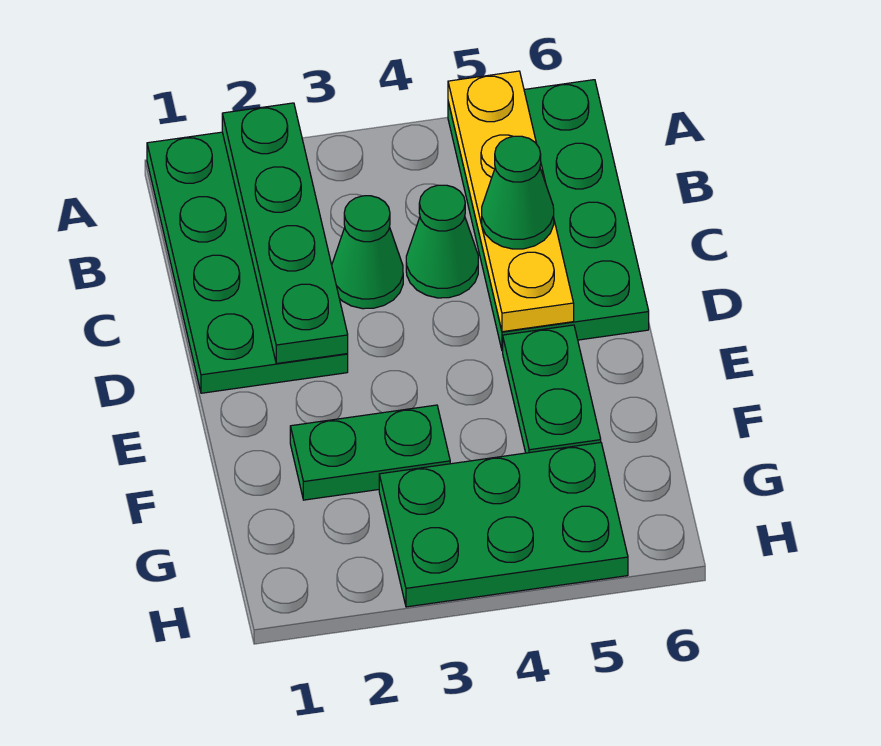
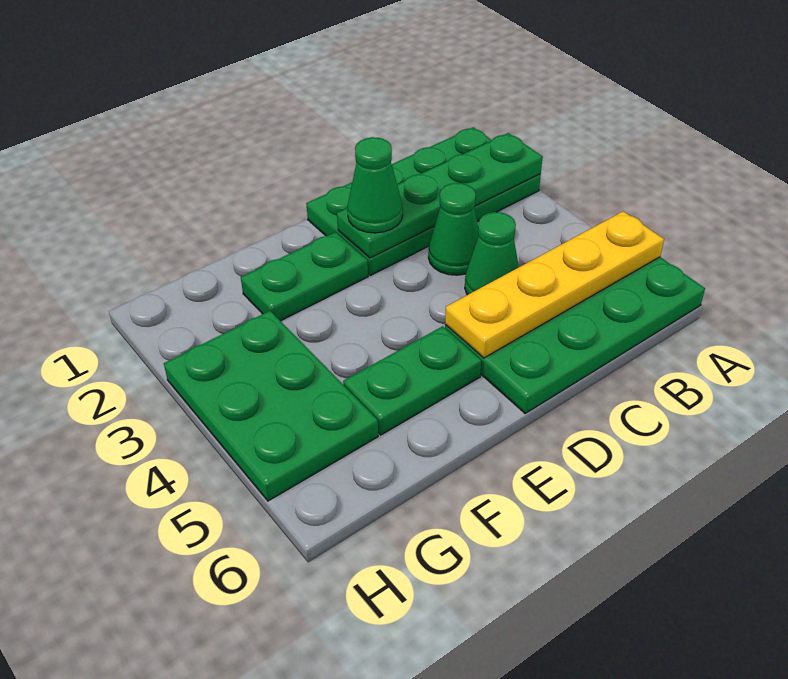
green cone C5 level 3 -> green cone D2 level 3
green plate F2:F3 level 1 -> green plate E2:F2 level 1

